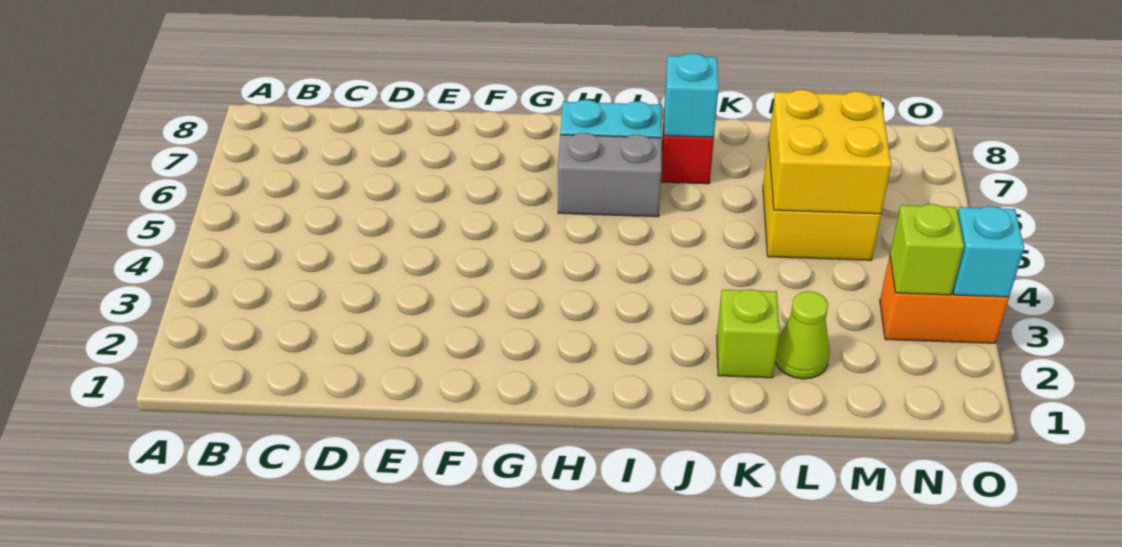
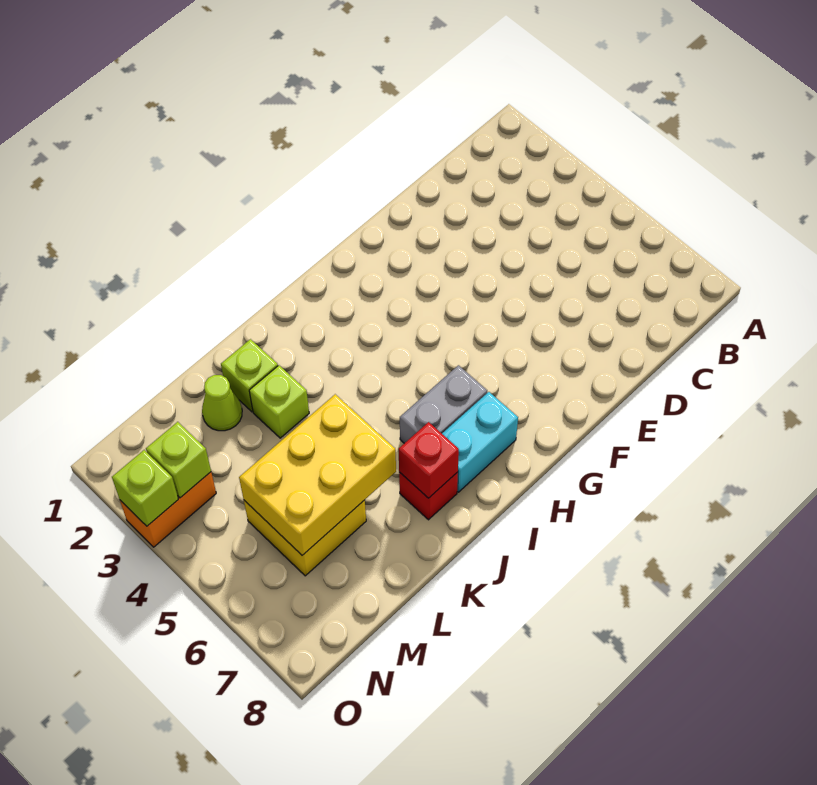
cyan brick J7 level 2 -> red brick J7 level 2
none -> lime brick K3 level 1
yellow brick L5:M6 level 2 -> yellow brick K5:M6 level 2
cyan brick O3 level 2 -> lime brick O3 level 2

